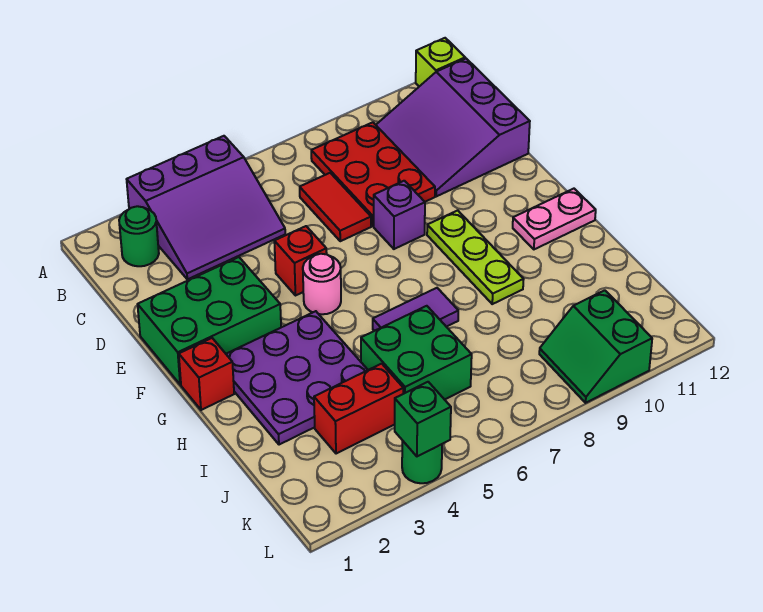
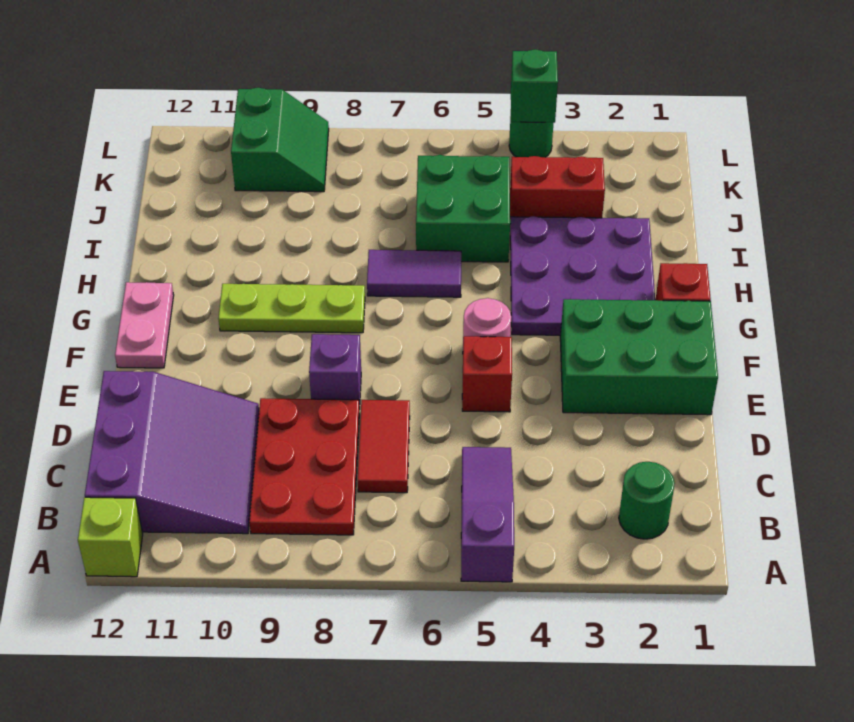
purple slope A3:C5 level 1 top A -> purple slope A5:C5 level 1 top A
lime plate F9:H9 level 1 -> lime plate G8:G10 level 1
pink plate G11:G12 level 1 -> pink plate F12:G12 level 1

